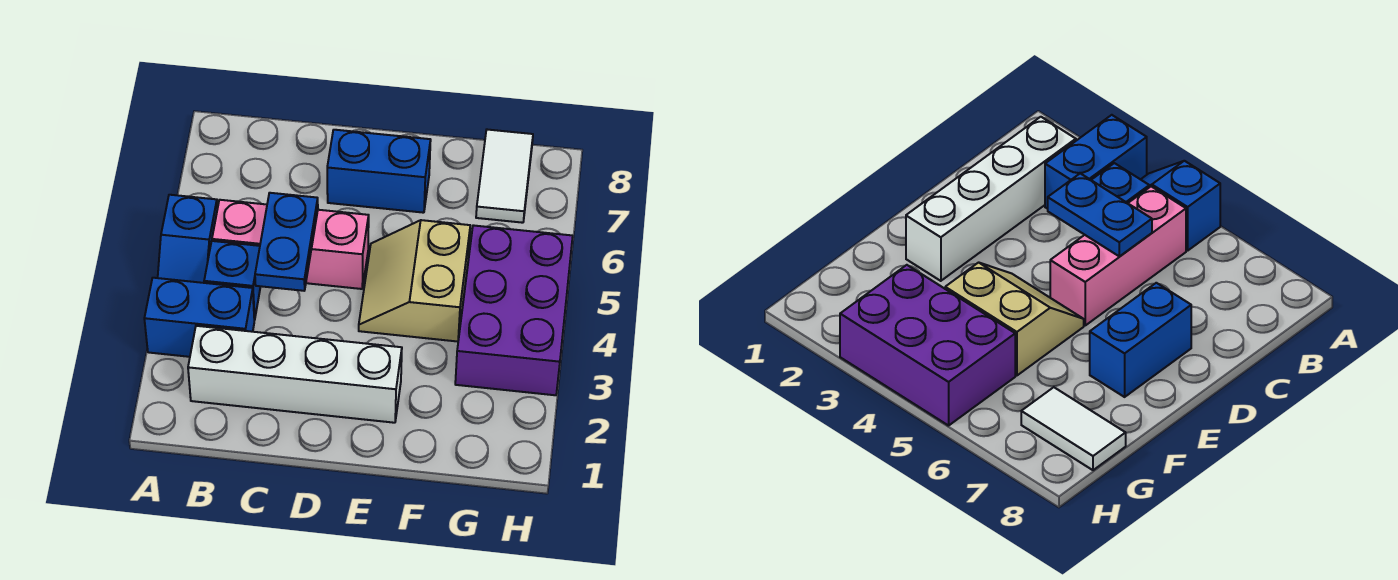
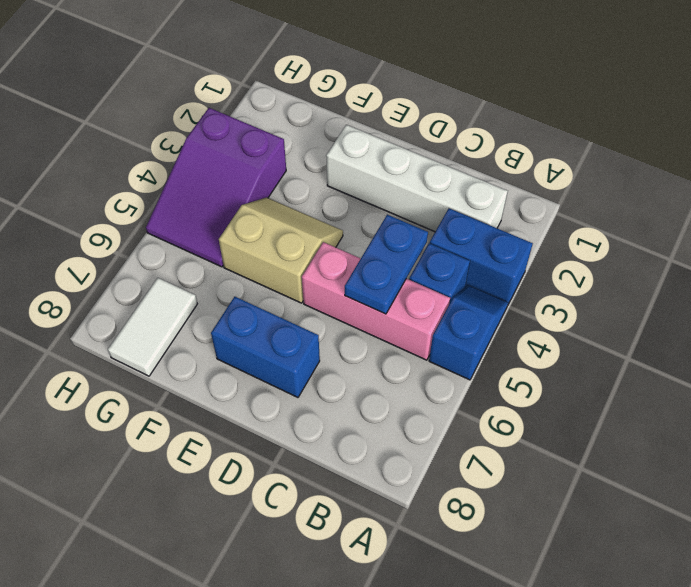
tan slope E4:F5 level 1 top F -> tan slope E4:F5 level 1 top 5
purple brick G3:H5 level 1 -> purple slope G3:H5 level 1 top 3

